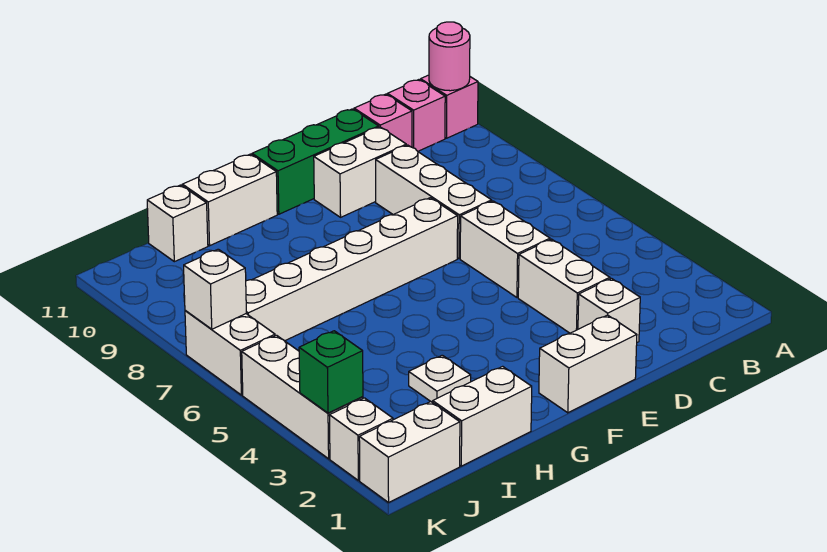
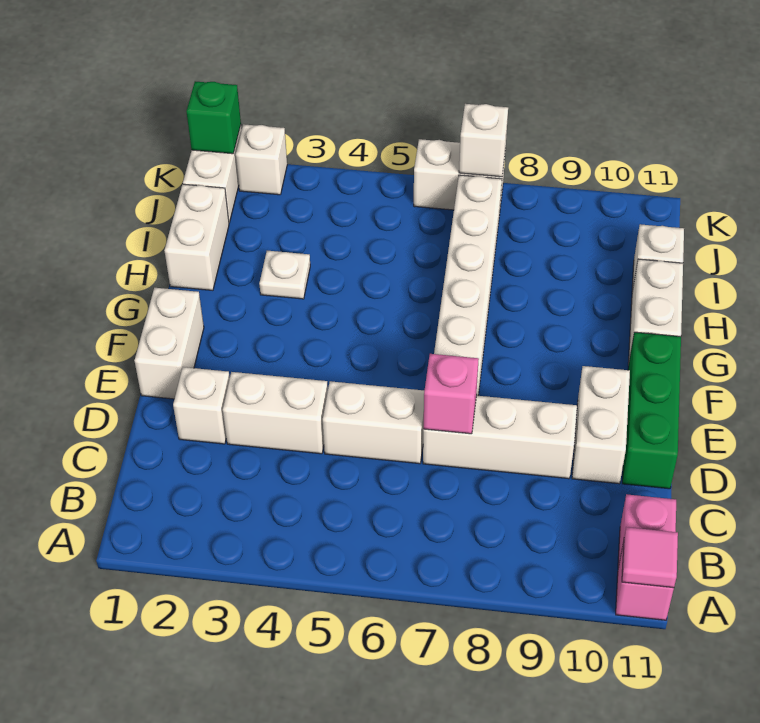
pink round brick A11 level 2 -> pink tile A11 level 2
pink brick C11 level 1 -> pink brick D7 level 2
white brick K3:K5 level 1 -> none
green brick K3 level 2 -> green brick K1 level 2

